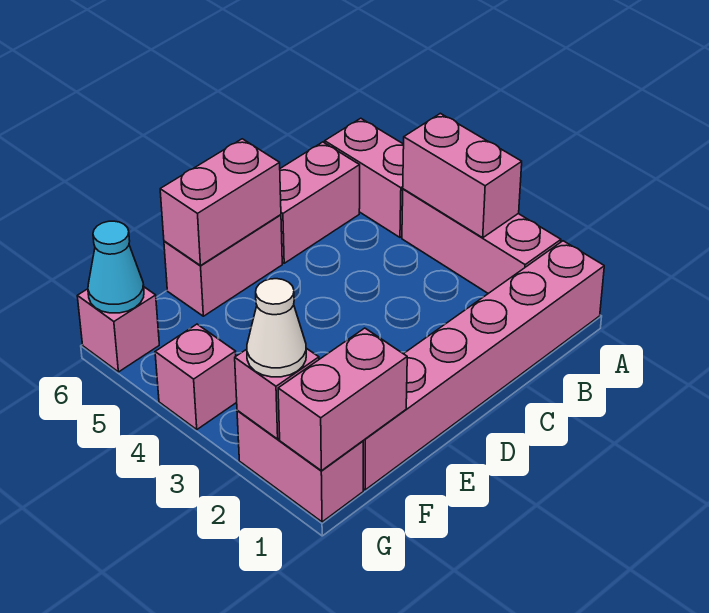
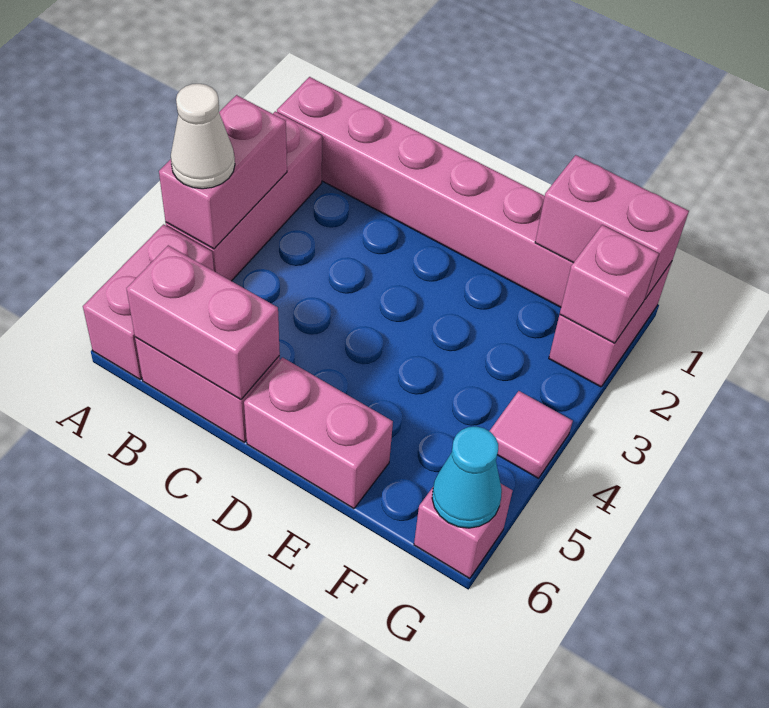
pink brick D6:E6 level 2 -> pink brick B6:C6 level 2
white cone G2 level 3 -> white cone A4 level 3
pink brick G4 level 1 -> pink tile G4 level 1

